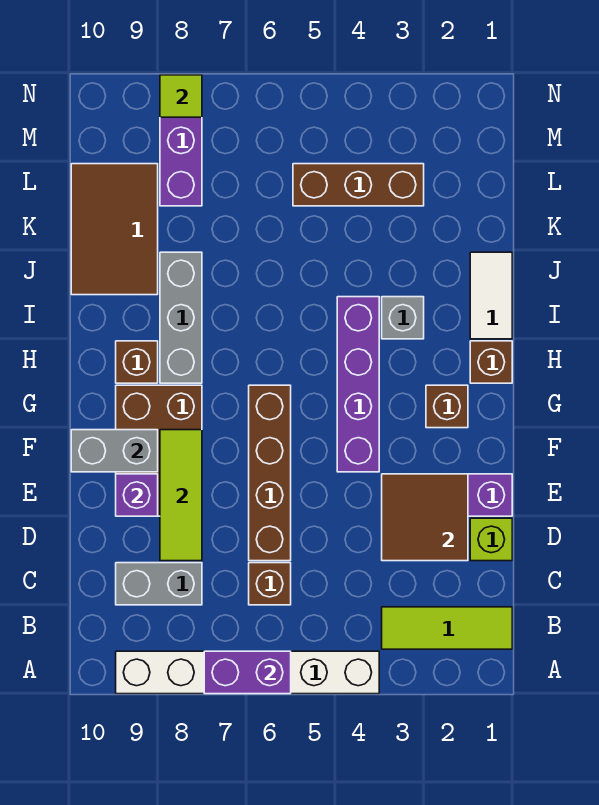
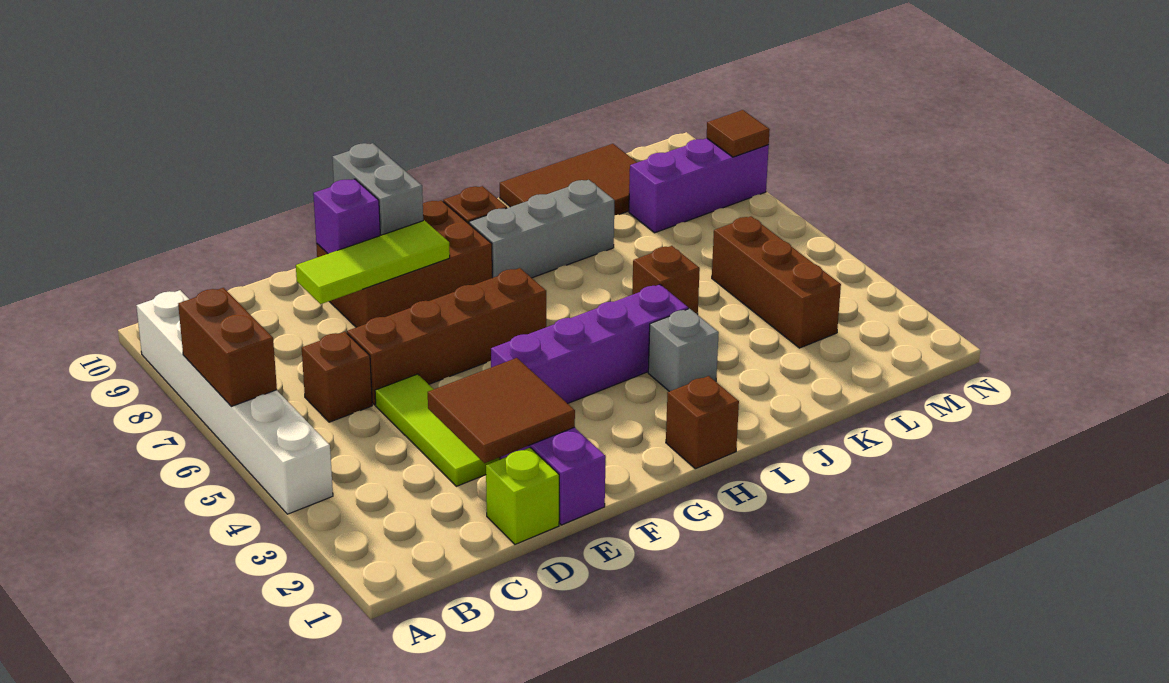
purple brick A6:A7 level 2 -> brown brick A6:A7 level 2
lime tile B1:B3 level 1 -> lime tile D3:D5 level 1
grey brick C8:C9 level 1 -> none
brown brick G2 level 1 -> brown brick J5 level 1
white tile I1:J1 level 1 -> none
lime tile N8 level 2 -> brown tile N8 level 2

